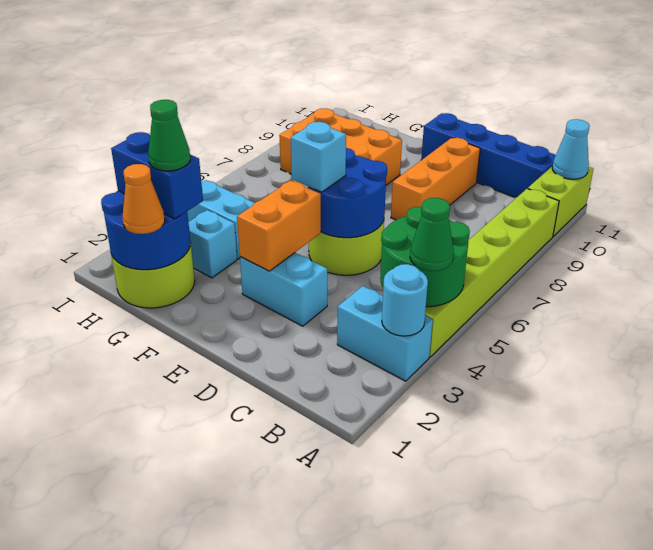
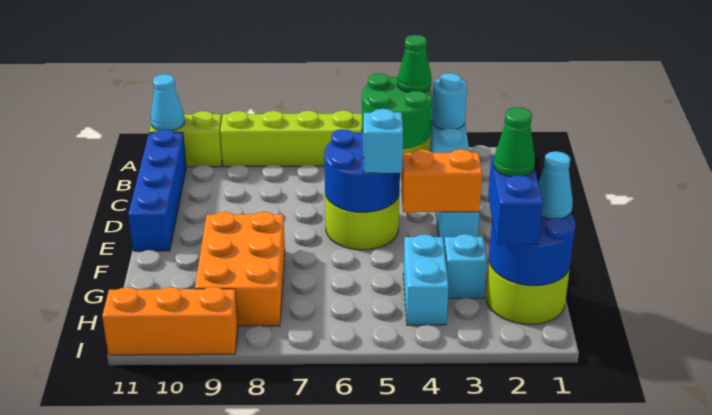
orange brick D8:D10 level 1 -> orange brick I9:I11 level 1
orange cone G1 level 3 -> cyan cone G1 level 3

